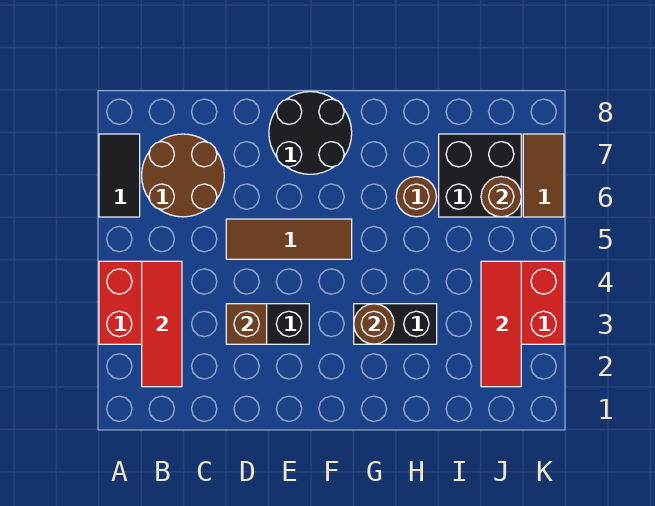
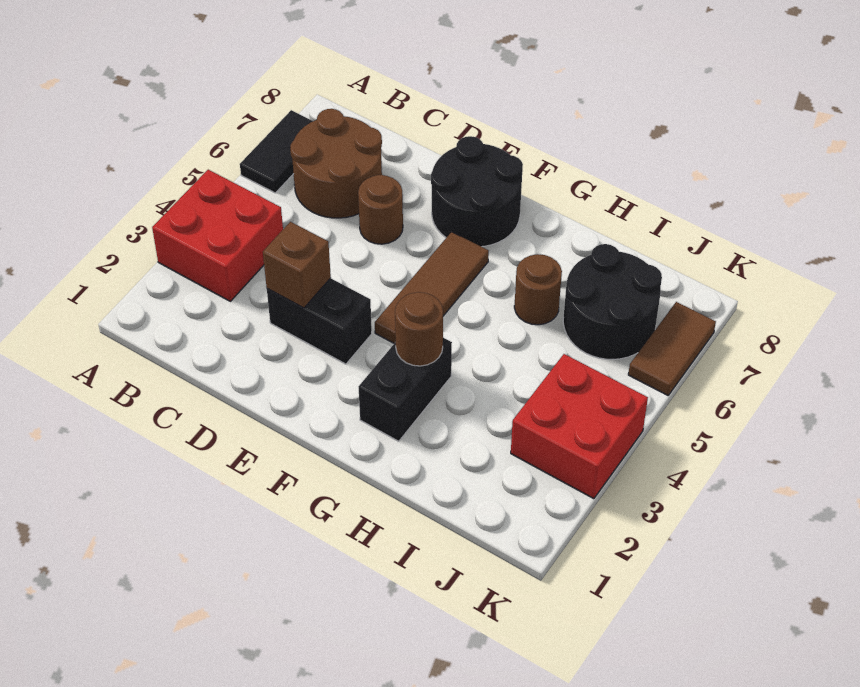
red tile B2:B4 level 2 -> none
brown tile D5:F5 level 1 -> brown tile F4:F6 level 1
black brick G3:H3 level 1 -> black brick G2:G3 level 1
black brick I6:J7 level 1 -> black round brick I6:J7 level 1
red tile J2:J4 level 2 -> none
brown round brick J6 level 2 -> brown round brick D6 level 1

